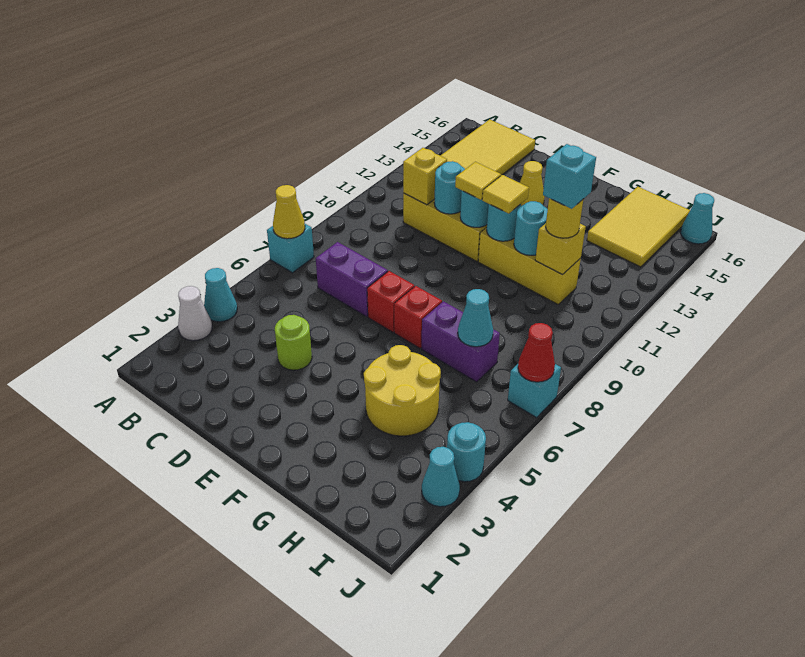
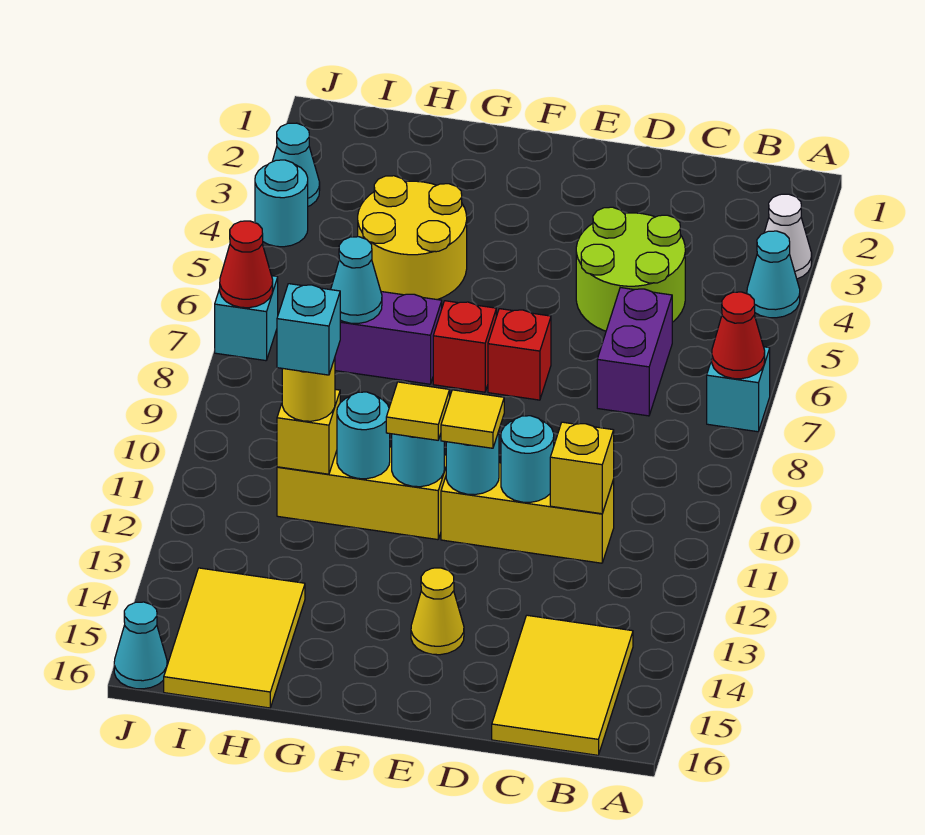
yellow cone A7 level 2 -> red cone A7 level 2
purple brick C7:D7 level 1 -> purple brick C6:C7 level 1
lime round brick D4 level 1 -> lime round brick C4:D5 level 1

